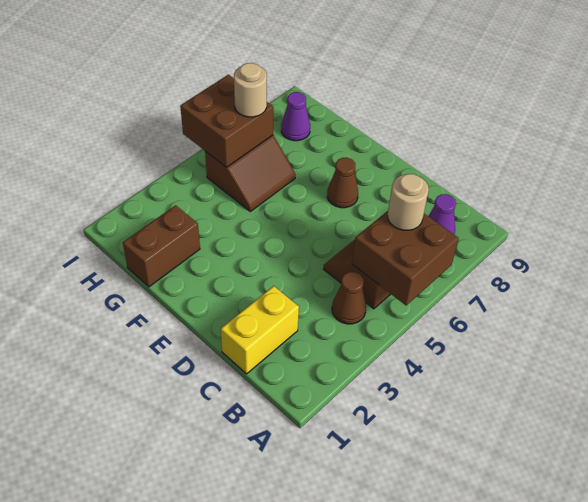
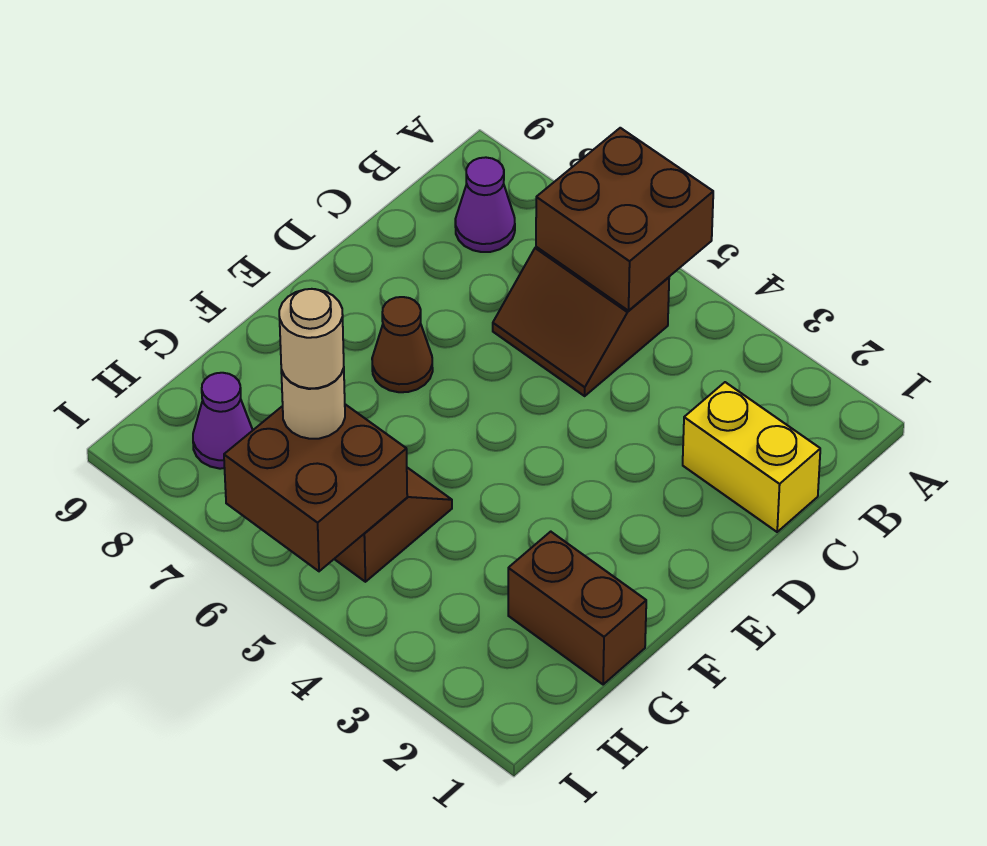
brown cone B4 level 1 -> none
tan round brick B6 level 3 -> tan round brick H6 level 4

